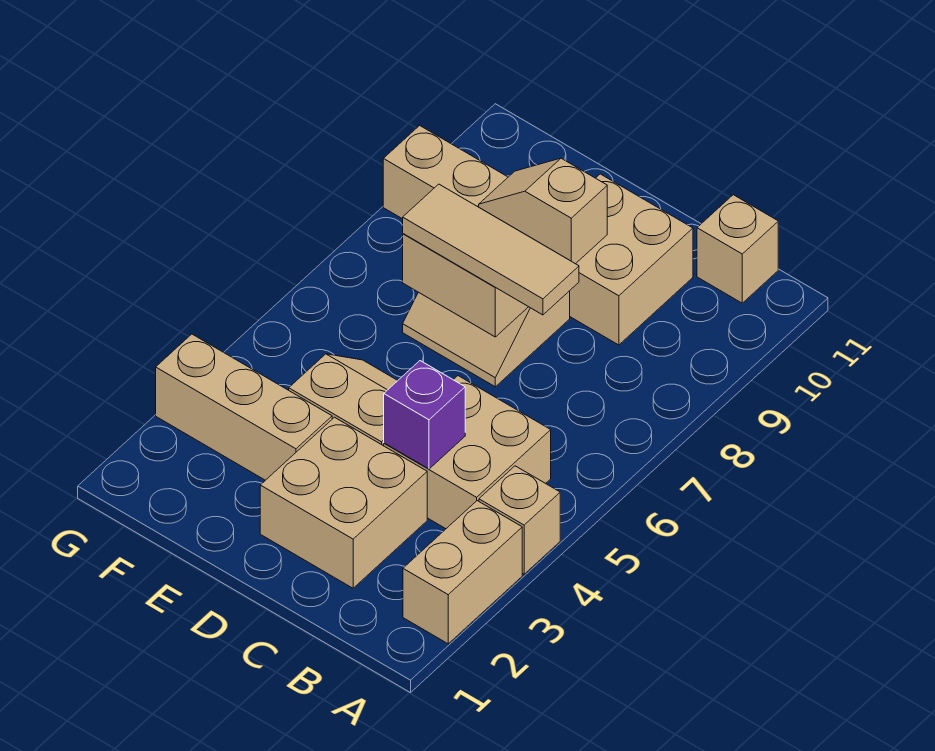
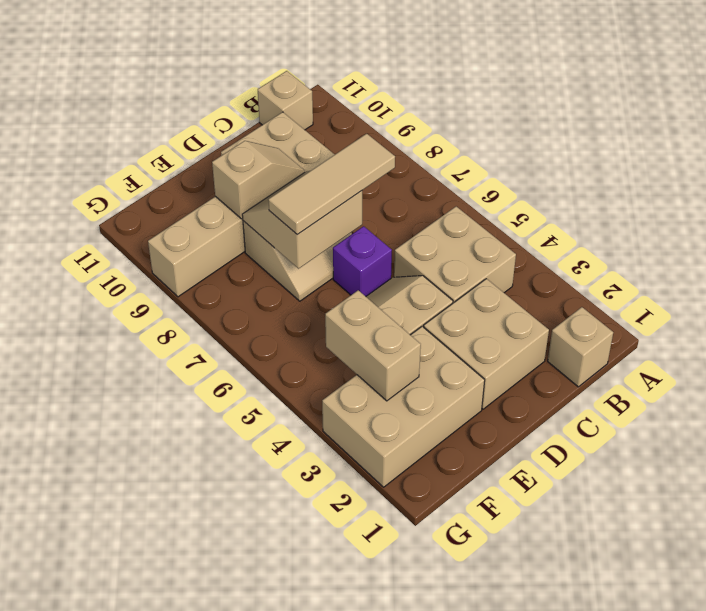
tan brick A2:A3 level 1 -> tan brick F3:F4 level 2
tan brick A4 level 1 -> tan brick B1 level 1
purple brick C4 level 2 -> purple brick D6 level 1
tan slope D9:E9 level 2 top D -> tan slope D9:E9 level 2 top E
tan brick E3:G3 level 1 -> tan brick E2:G3 level 1

